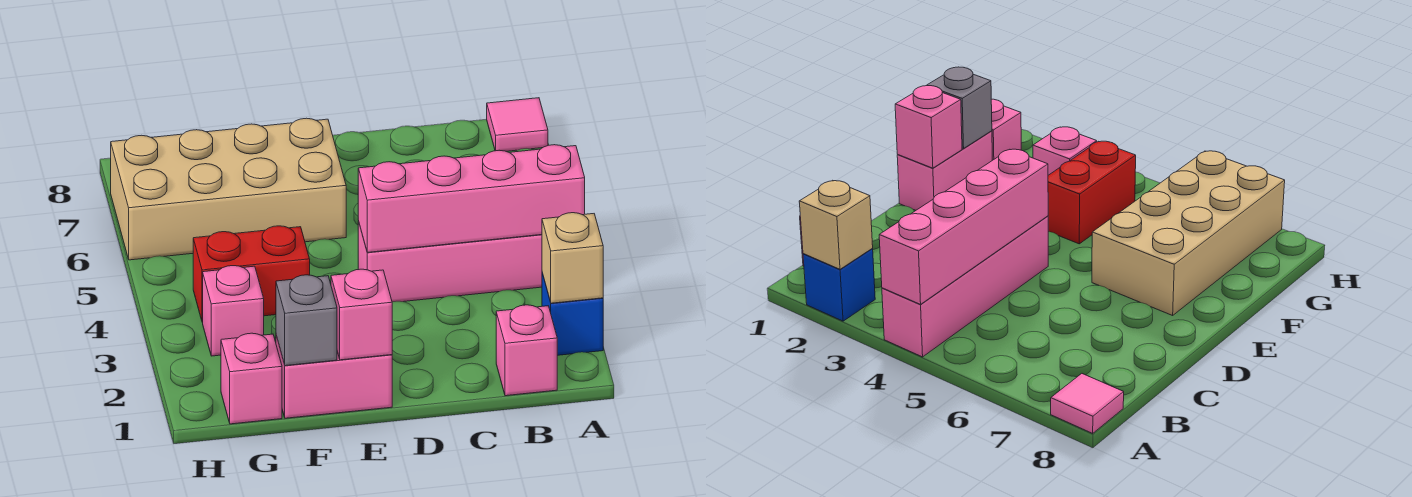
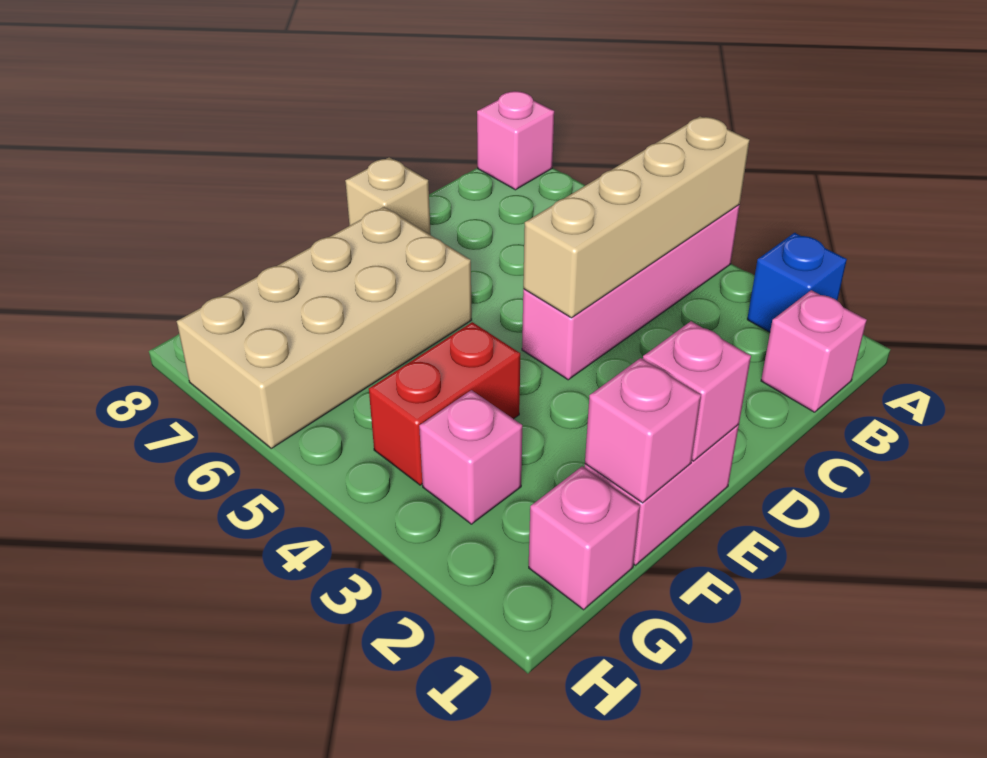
tan brick A2 level 2 -> tan brick D8 level 1
pink brick A4:D4 level 2 -> tan brick A4:D4 level 2
pink tile A8 level 1 -> pink brick A8 level 1
grey brick F1 level 2 -> pink brick F1 level 2

